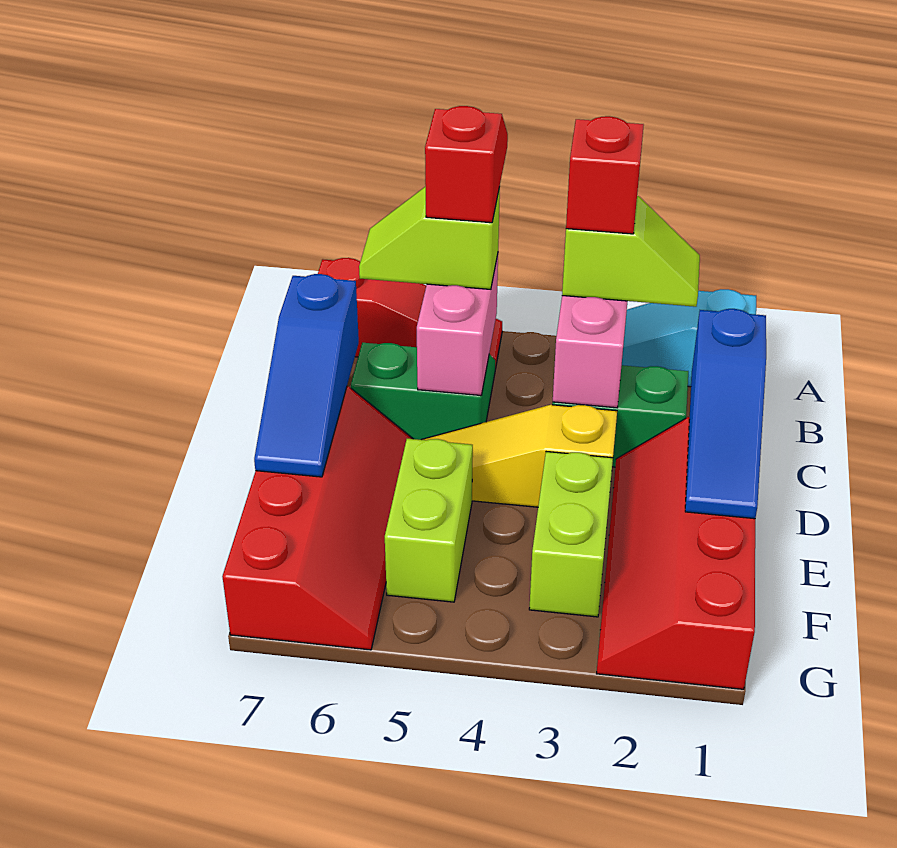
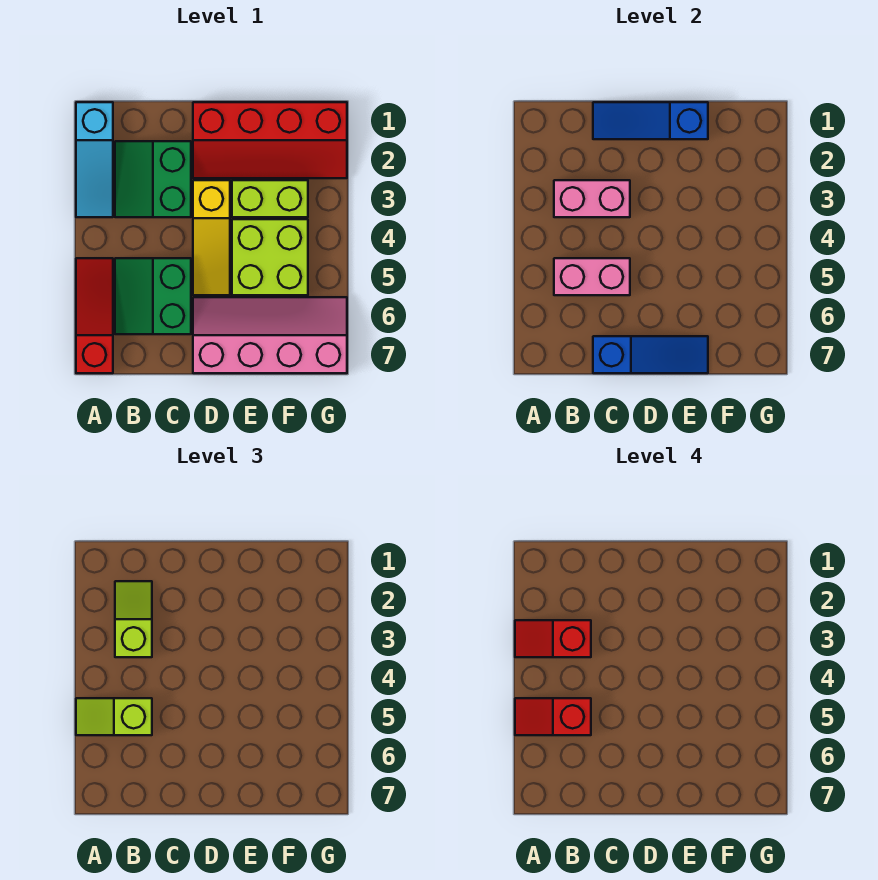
lime slope B5:B6 level 3 top 5 -> lime slope A5:B5 level 3 top B
blue slope C1:E1 level 2 top C -> blue slope C1:E1 level 2 top E
red slope D6:G7 level 1 top 7 -> pink slope D6:G7 level 1 top 7
lime brick E5:F5 level 1 -> lime brick E4:F5 level 1

